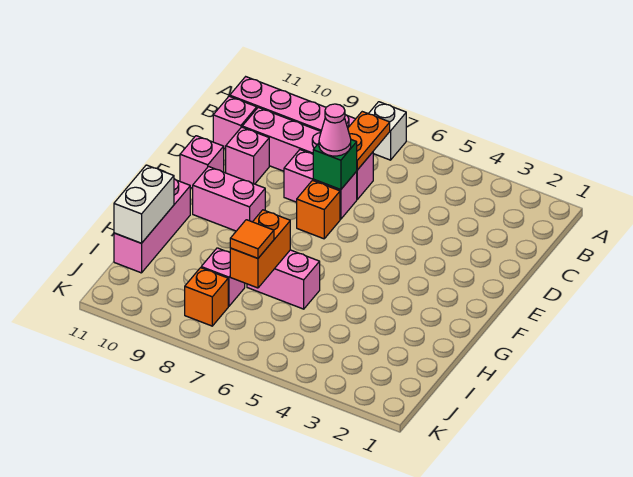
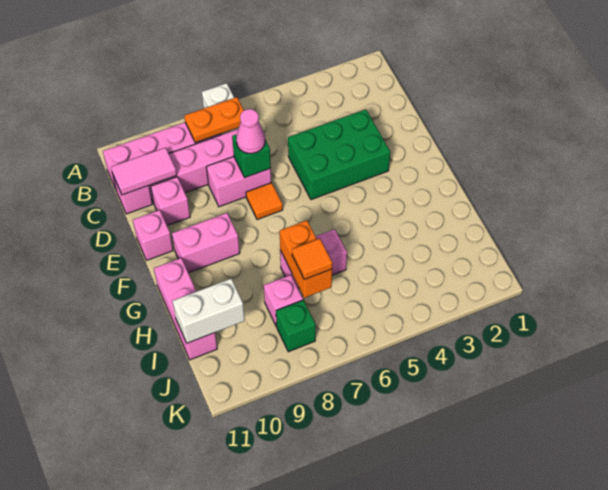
orange plate B7:C7 level 2 -> orange plate B7:B8 level 2
none -> pink tile C10:C11 level 2
none -> green brick D3:E5 level 1
orange brick E7 level 1 -> orange tile E7 level 1
white brick H11:I11 level 2 -> white brick I10:I11 level 2
orange brick J8 level 1 -> green brick J8 level 1

